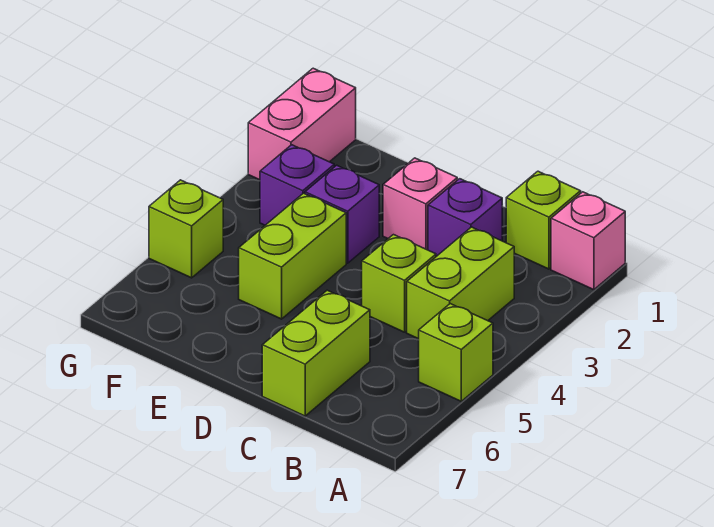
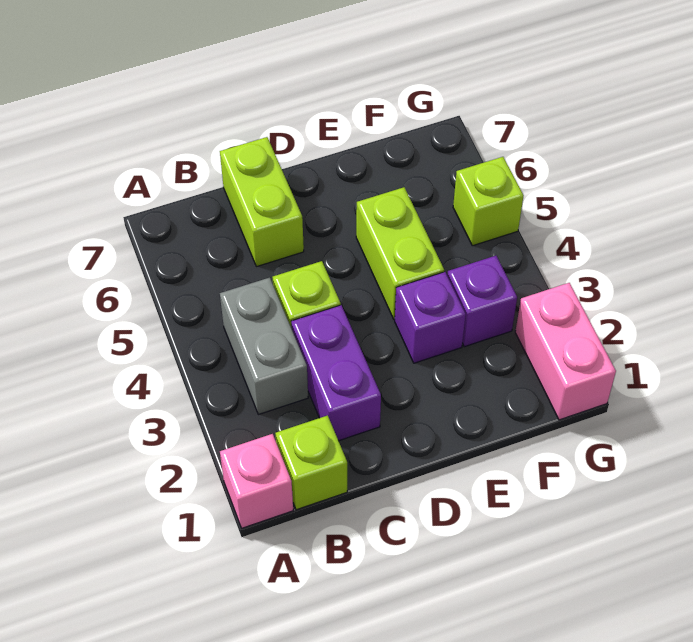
lime brick A5 level 1 -> none
lime brick B3:B4 level 1 -> grey brick B3:B4 level 1
purple brick C2 level 1 -> purple brick C2:C3 level 1
pink brick D2 level 1 -> none

